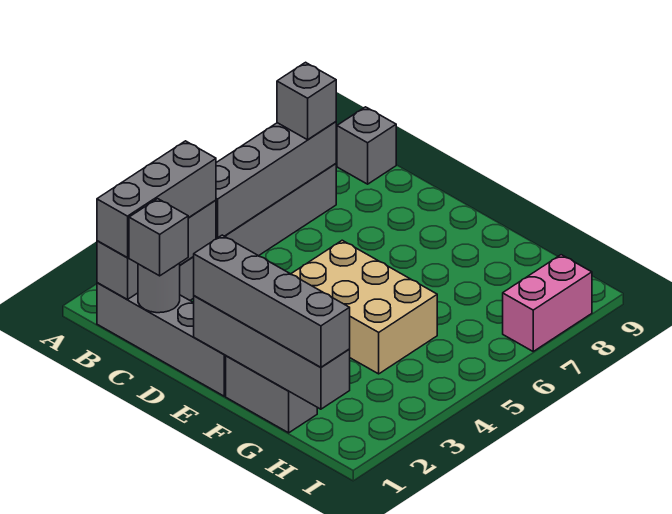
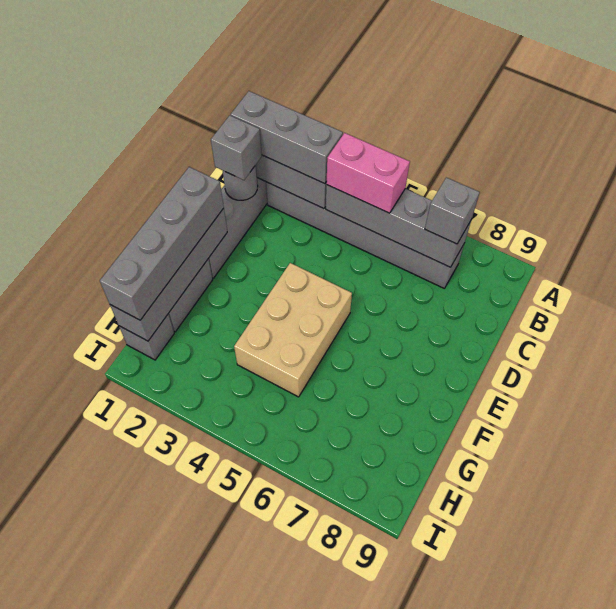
grey brick B9 level 1 -> grey brick H1 level 1
pink brick I7:I8 level 1 -> pink brick B4:B5 level 3

